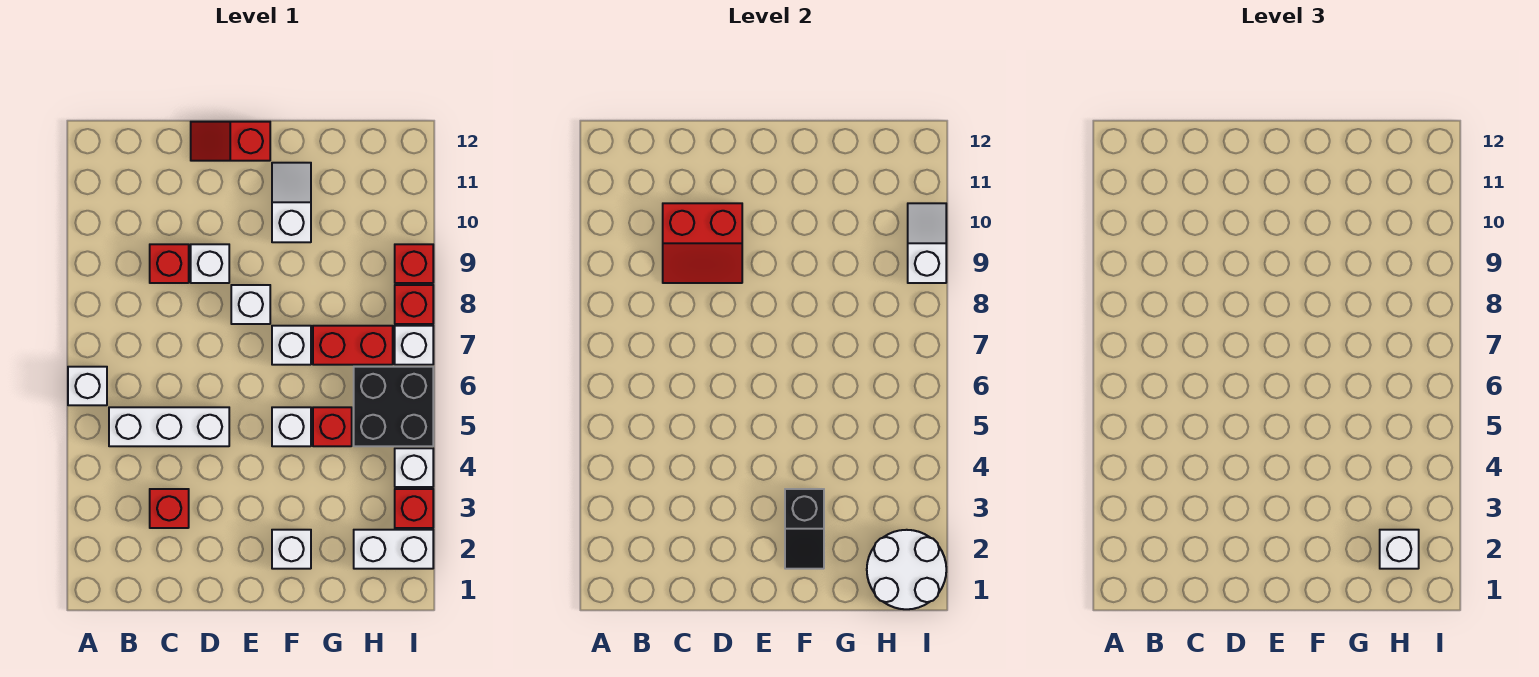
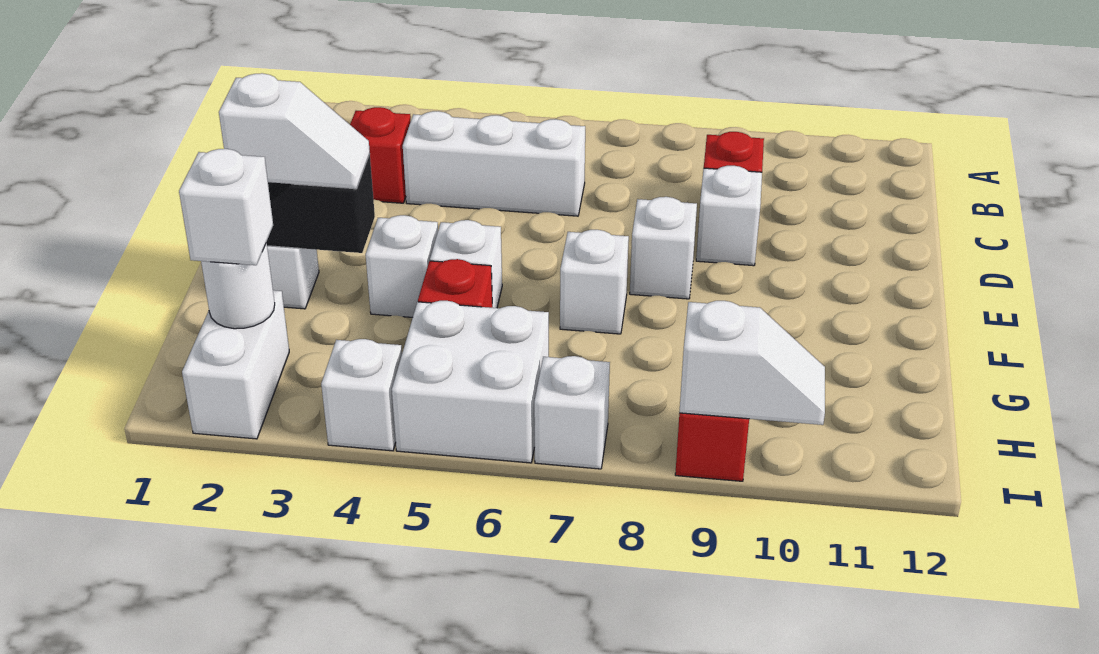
white brick A6 level 1 -> white brick F4 level 1
white brick B5:D5 level 1 -> white brick C4:C6 level 1
red slope C9:D10 level 2 top 10 -> none
red slope D12:E12 level 1 top E -> none
white slope F10:F11 level 1 top 10 -> white slope F2:F3 level 3 top 2
red brick G7:H7 level 1 -> none
white round brick H1:I2 level 2 -> white round brick H2 level 2
black brick H5:I6 level 1 -> white brick H5:I6 level 1
red brick I3 level 1 -> none
red brick I8 level 1 -> none

